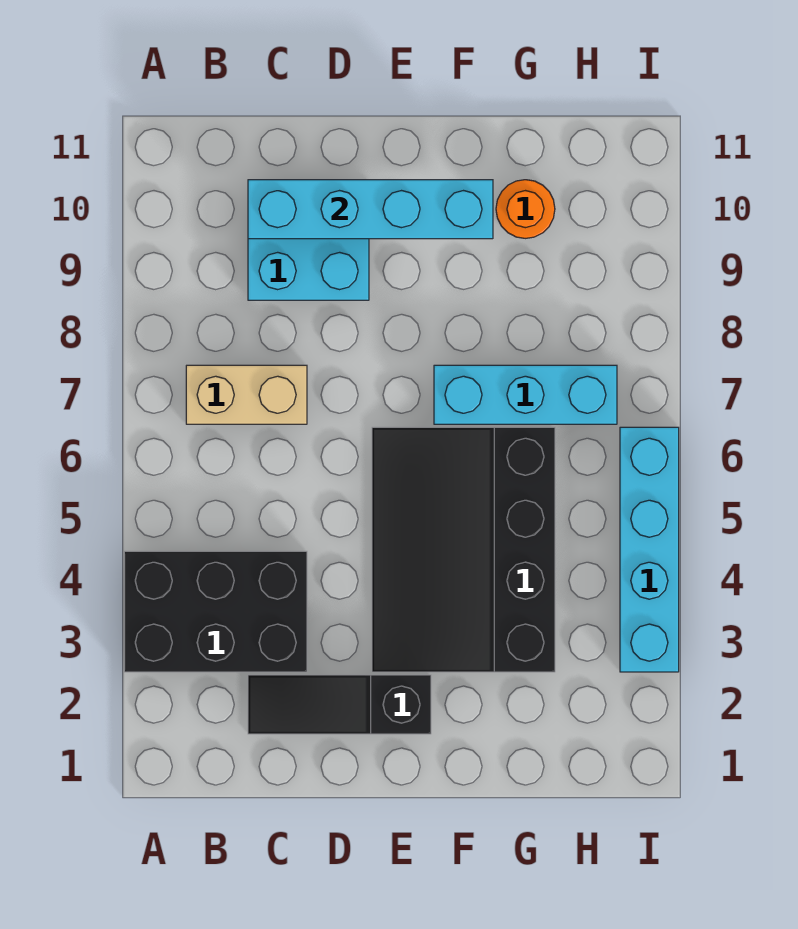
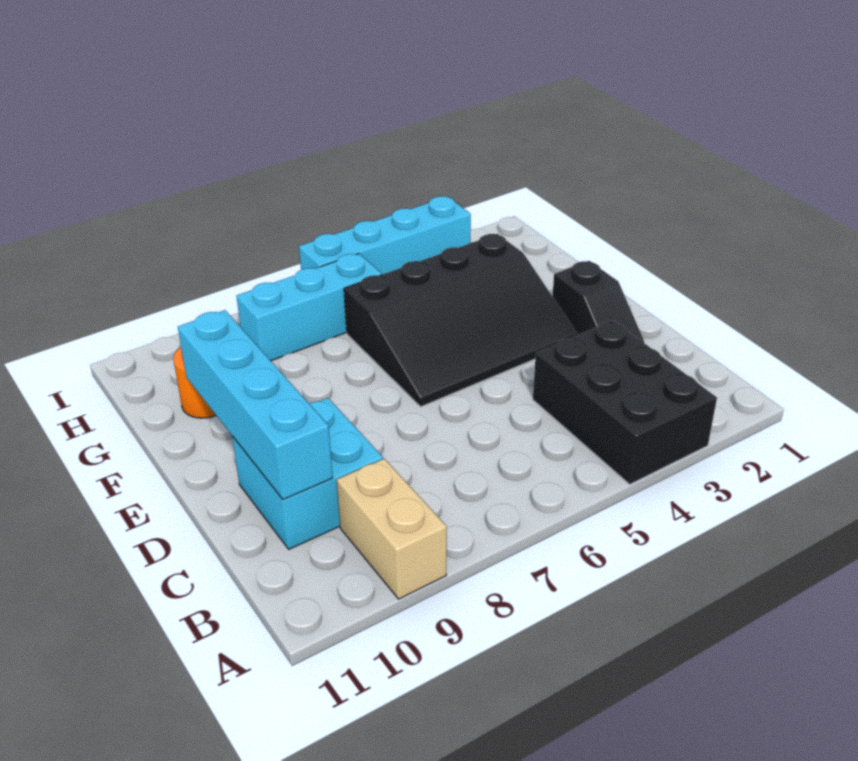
tan brick B7:C7 level 1 -> tan brick A9:B9 level 1
black slope C2:E2 level 1 top E -> black slope D2:E2 level 1 top E
cyan brick F7:H7 level 1 -> cyan brick H6:H8 level 1

